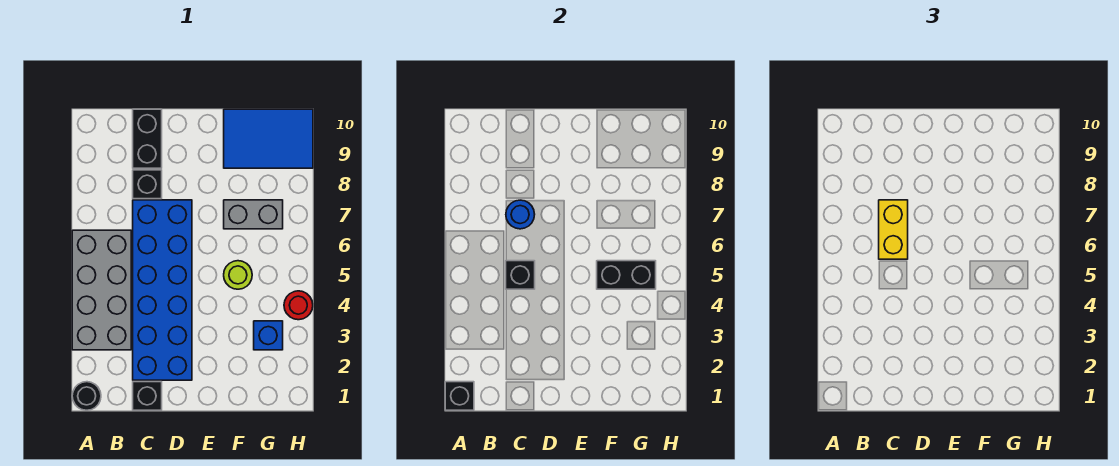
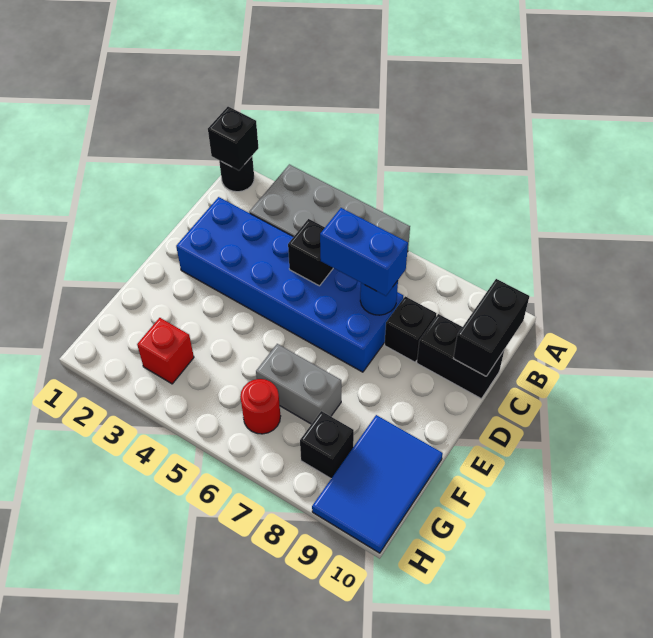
black brick C1 level 1 -> black brick G8 level 1
yellow brick C6:C7 level 3 -> blue brick C6:C7 level 3
lime round brick F5 level 1 -> none
black brick F5:G5 level 2 -> black brick B10:C10 level 2
grey brick F7:G7 level 1 -> grey brick F6:F7 level 1
blue brick G3 level 1 -> red brick G3 level 1
red round brick H4 level 1 -> red round brick G6 level 1

